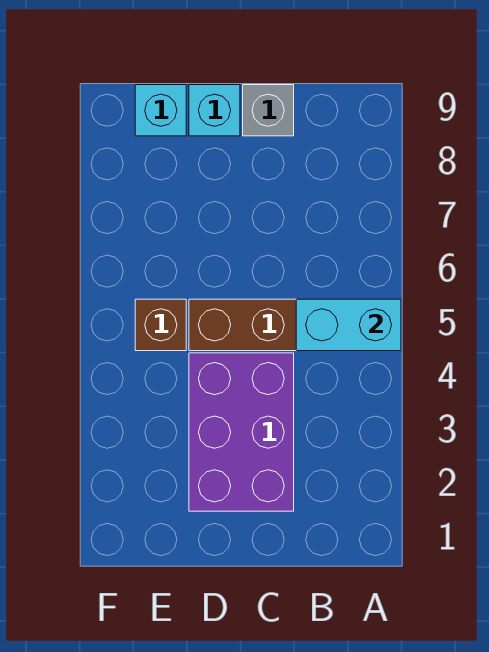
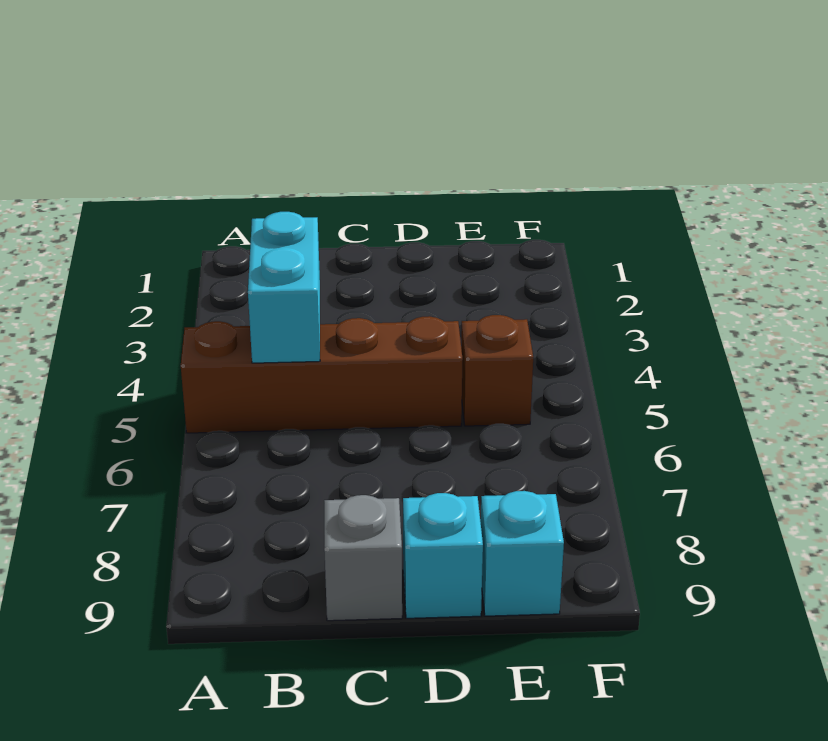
cyan brick A5:B5 level 2 -> cyan brick B4:B5 level 2
purple brick C2:D4 level 1 -> none

